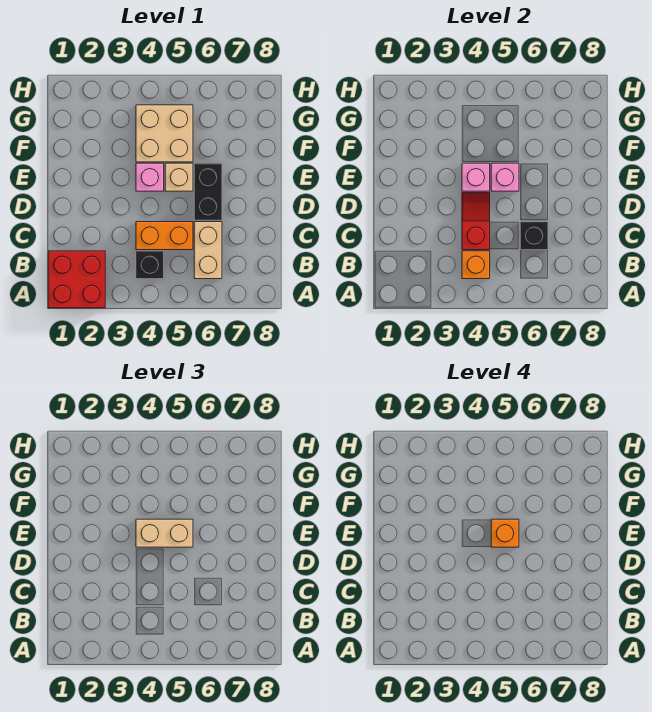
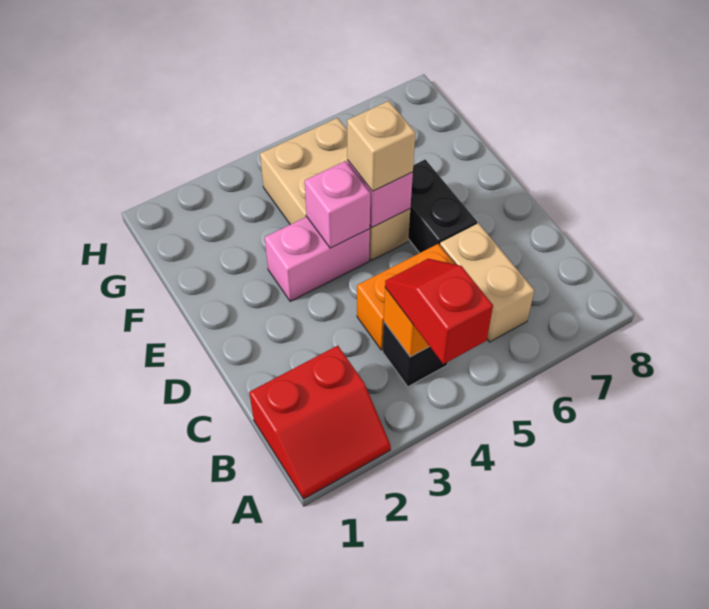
red brick A1:B2 level 1 -> red slope A1:B2 level 1 top B
red slope C4:D4 level 2 top C -> red slope A4:B4 level 3 top A
black brick C6 level 2 -> none
pink brick E4 level 1 -> pink brick E3:E4 level 1
tan brick E4:E5 level 3 -> tan brick E5 level 3
orange brick E5 level 4 -> none

